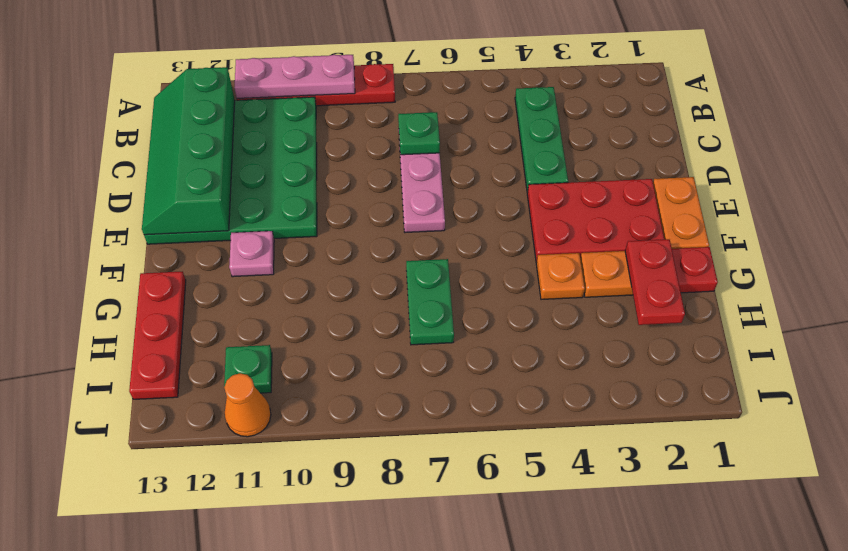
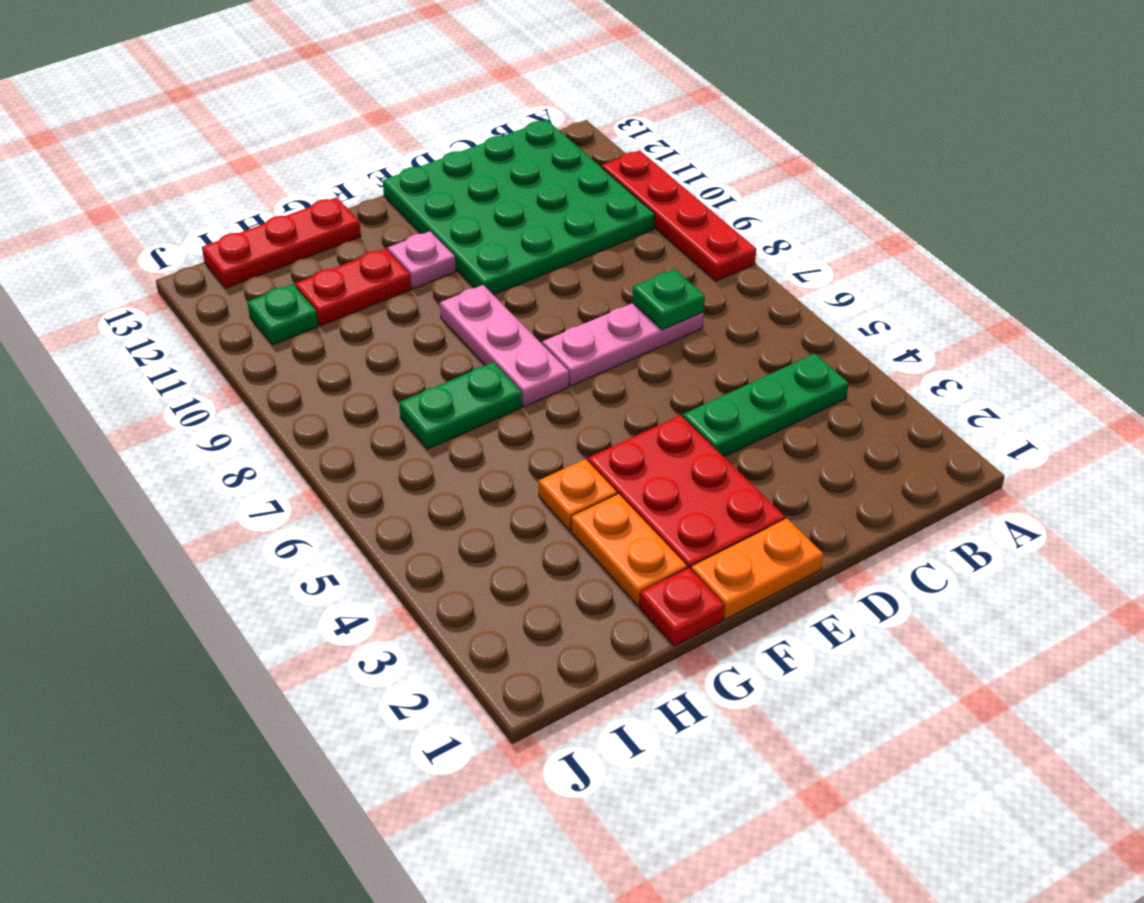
pink plate A9:A11 level 2 -> pink plate F7:F9 level 1
green slope B12:E13 level 2 top 12 -> none
red plate G2:H2 level 2 -> red plate G11:H11 level 1
orange cone J11 level 1 -> none

